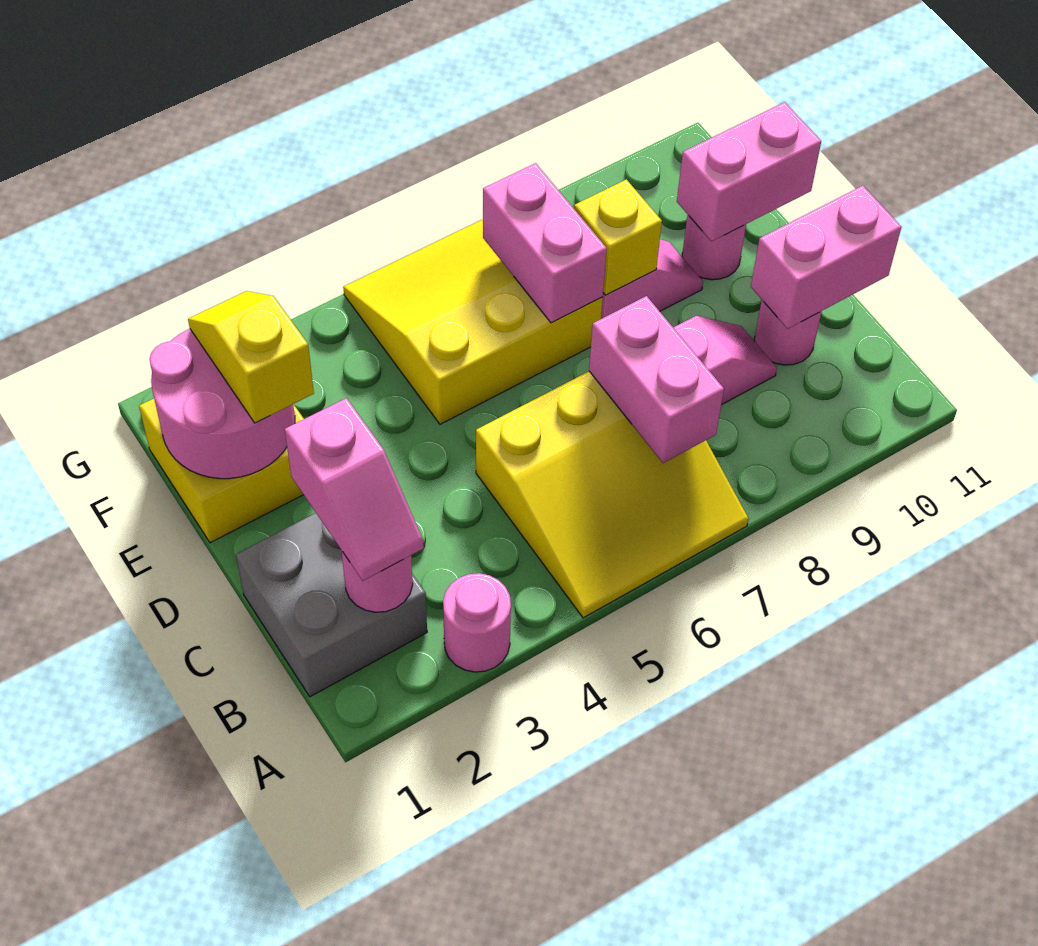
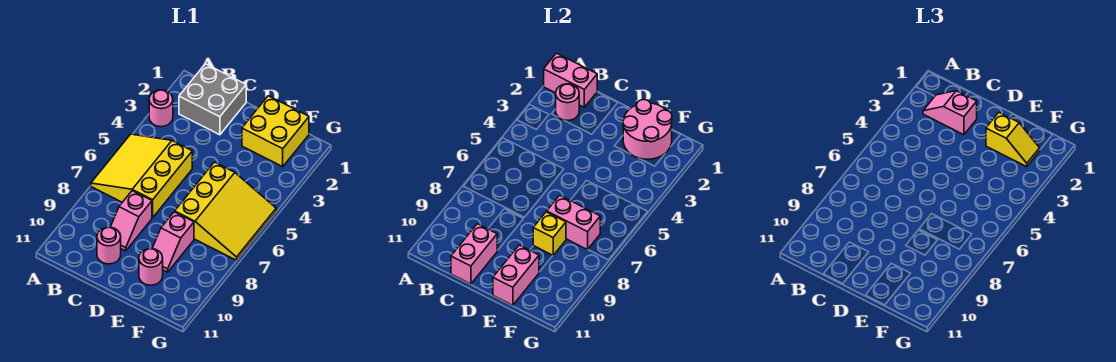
pink brick B7:C7 level 2 -> pink brick A1:B1 level 2

